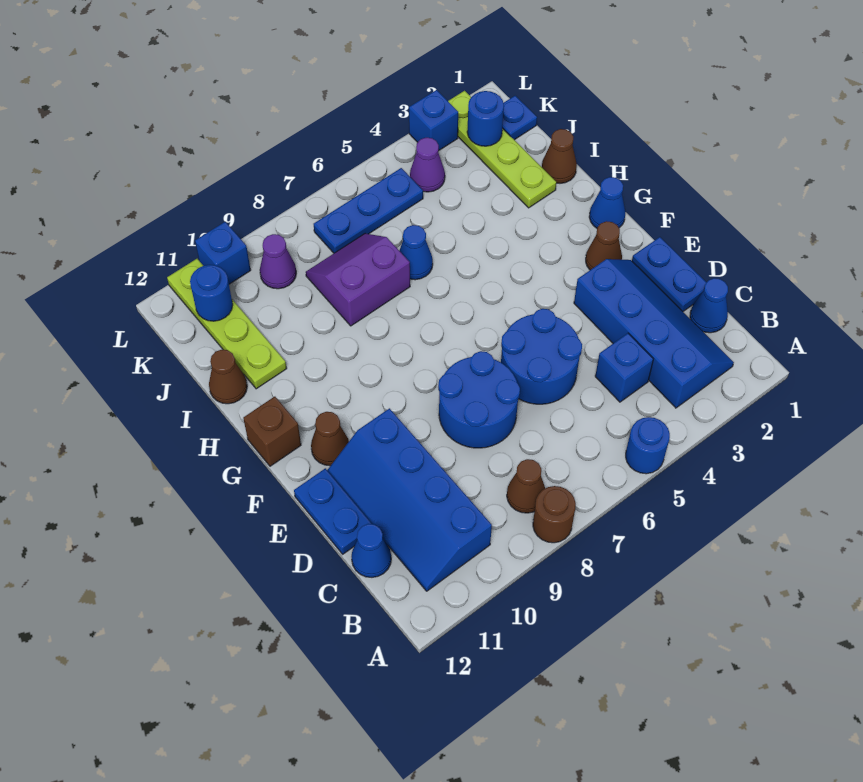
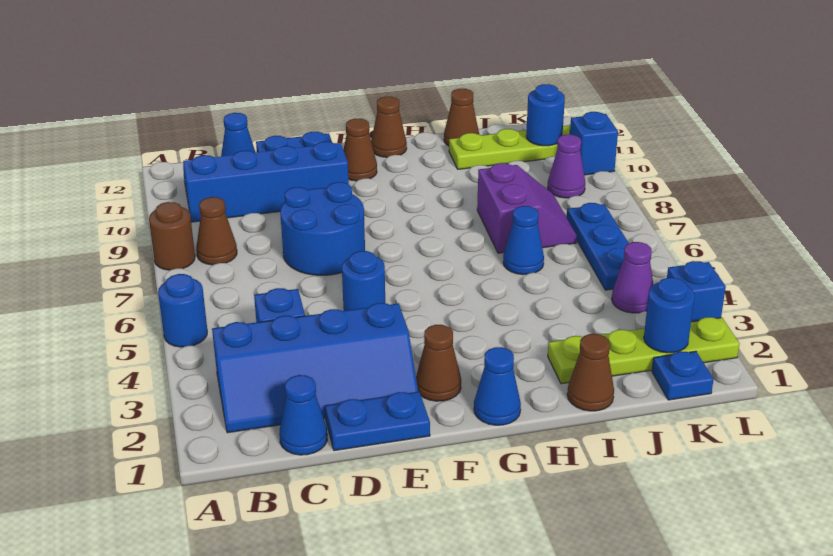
blue round brick D5:E6 level 1 -> blue round brick E5 level 1
brown brick G12 level 1 -> brown cone G12 level 1

